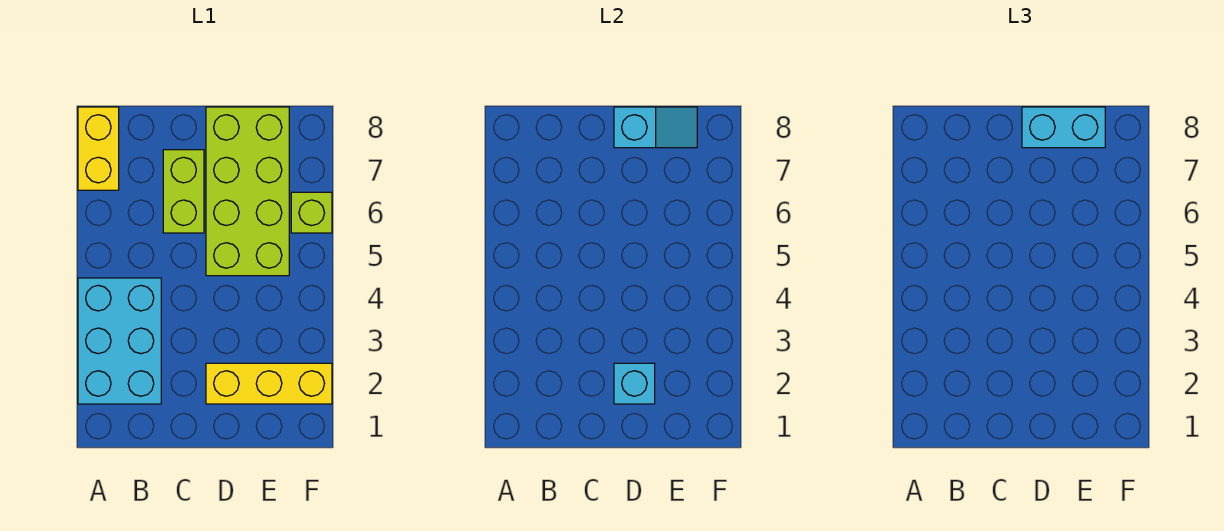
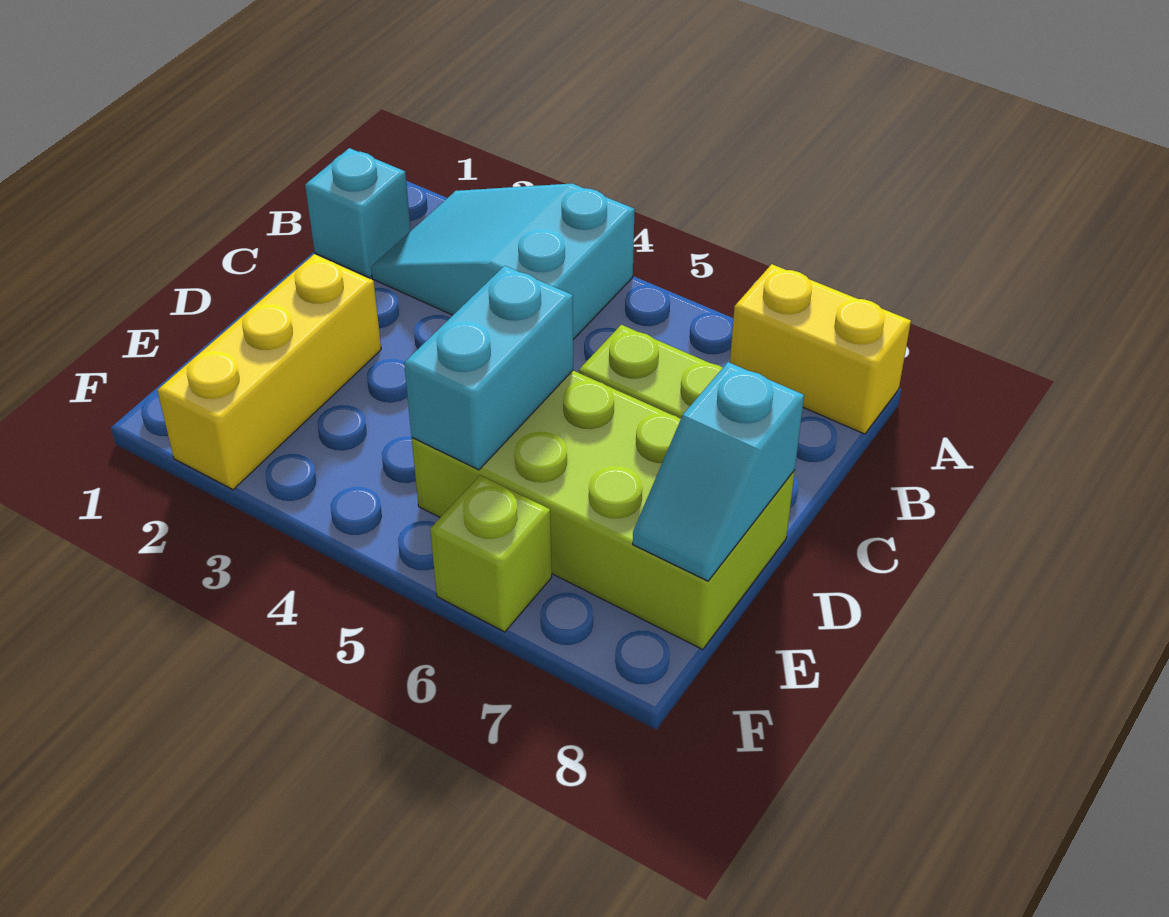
cyan brick A2:B4 level 1 -> cyan slope A2:B4 level 1 top 4
cyan brick D2 level 2 -> cyan brick B1 level 1
cyan brick D8:E8 level 3 -> cyan brick D5:E5 level 2

